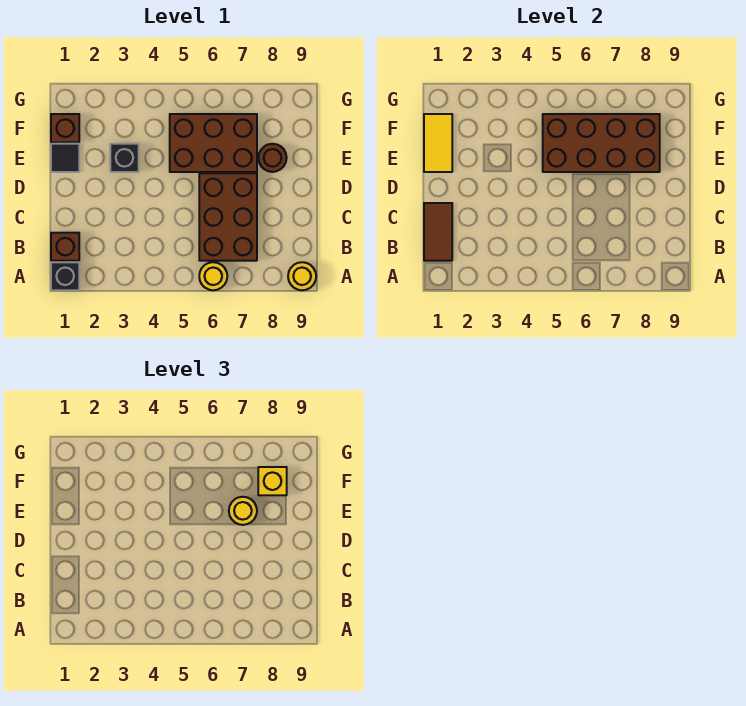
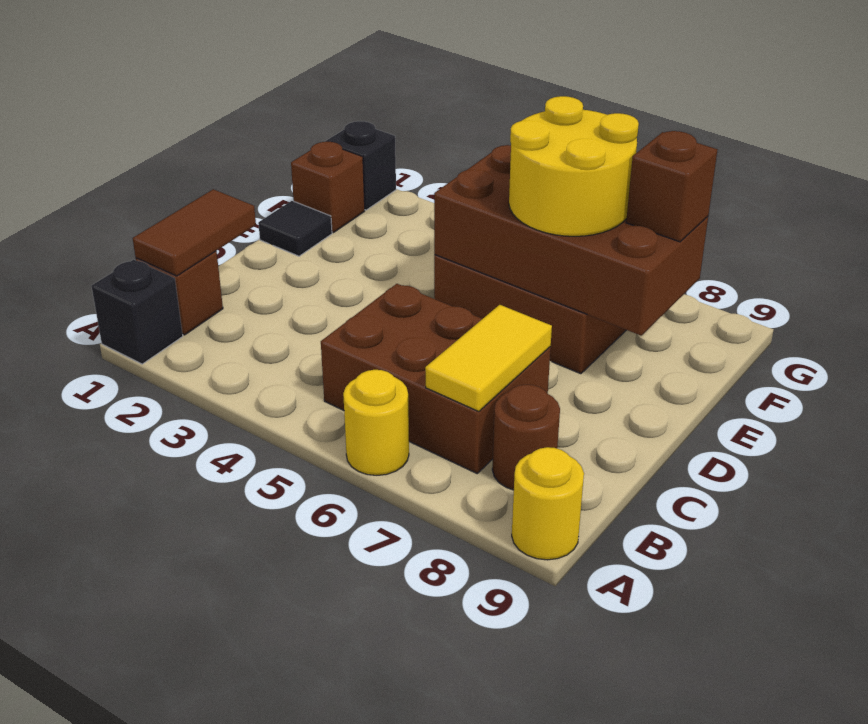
brown brick B6:D7 level 1 -> brown brick B5:C7 level 1
yellow tile E1:F1 level 2 -> yellow tile B7:C7 level 2
black brick E3 level 1 -> black brick G1 level 1
yellow round brick E7 level 3 -> yellow round brick E6:F7 level 3
brown round brick E8 level 1 -> brown round brick B8 level 1
yellow brick F8 level 3 -> brown brick F8 level 3

